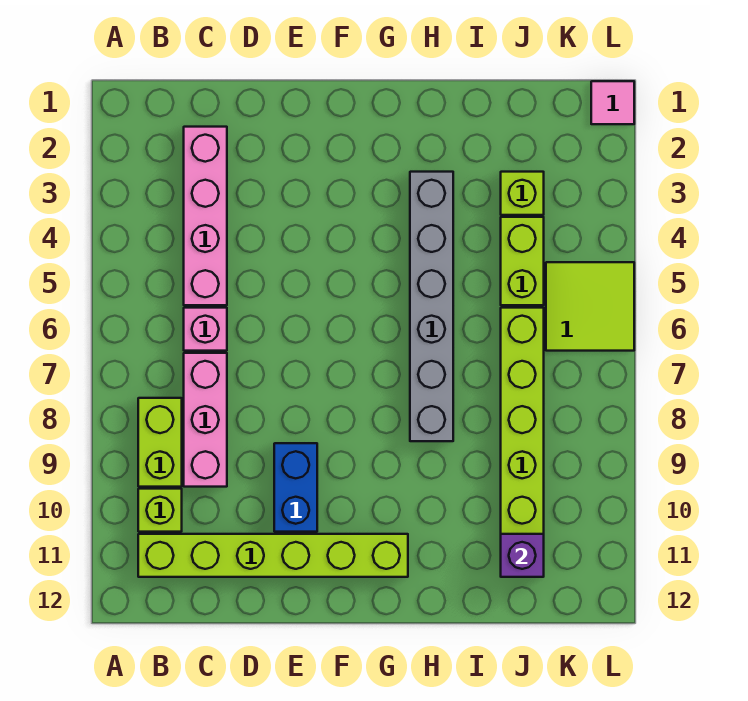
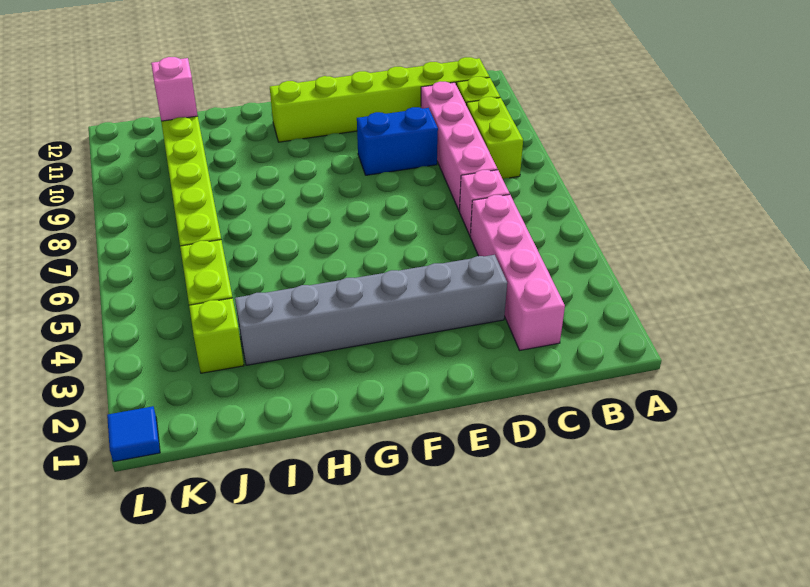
pink brick C7:C9 level 1 -> pink brick C7:C10 level 1
blue brick E9:E10 level 1 -> blue brick D9:E9 level 1
grey brick H3:H8 level 1 -> grey brick D3:I3 level 1
purple brick J11 level 2 -> pink brick J11 level 2
lime tile K5:L6 level 1 -> none
pink tile L1 level 1 -> blue tile L1 level 1

